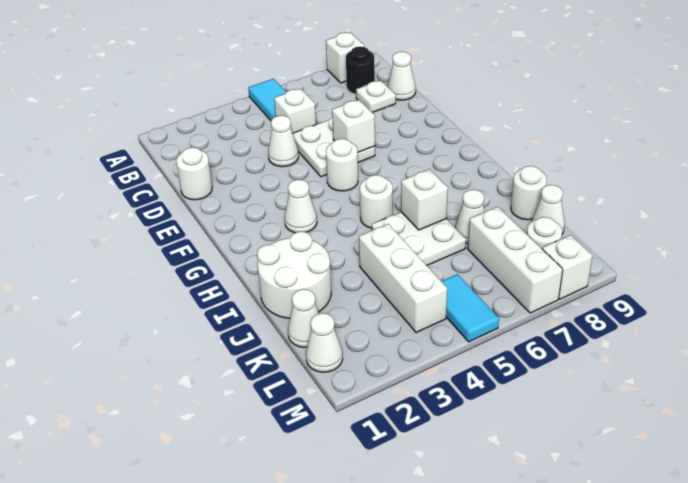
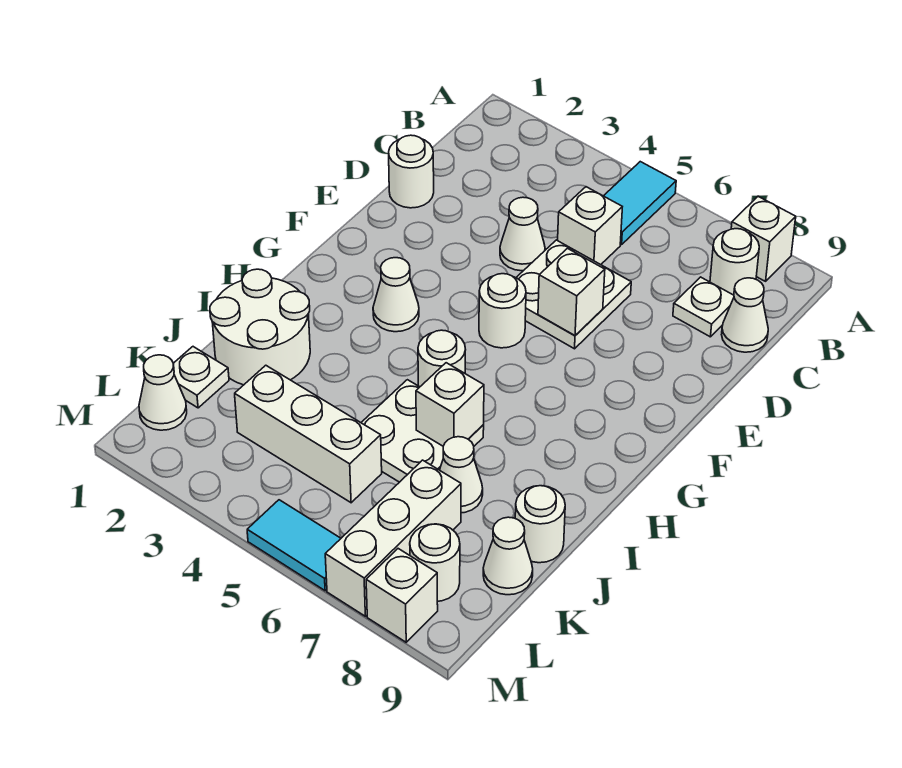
black round brick B8 level 1 -> white round brick B8 level 1
white brick J4:L4 level 1 -> white brick K3:K5 level 1
white cone K1 level 1 -> white plate K1 level 1
cyan tile L5:M5 level 1 -> cyan tile M5:M6 level 1

